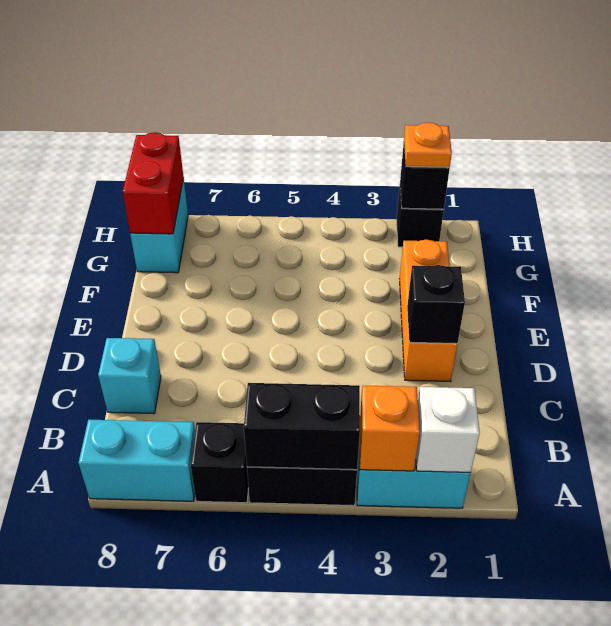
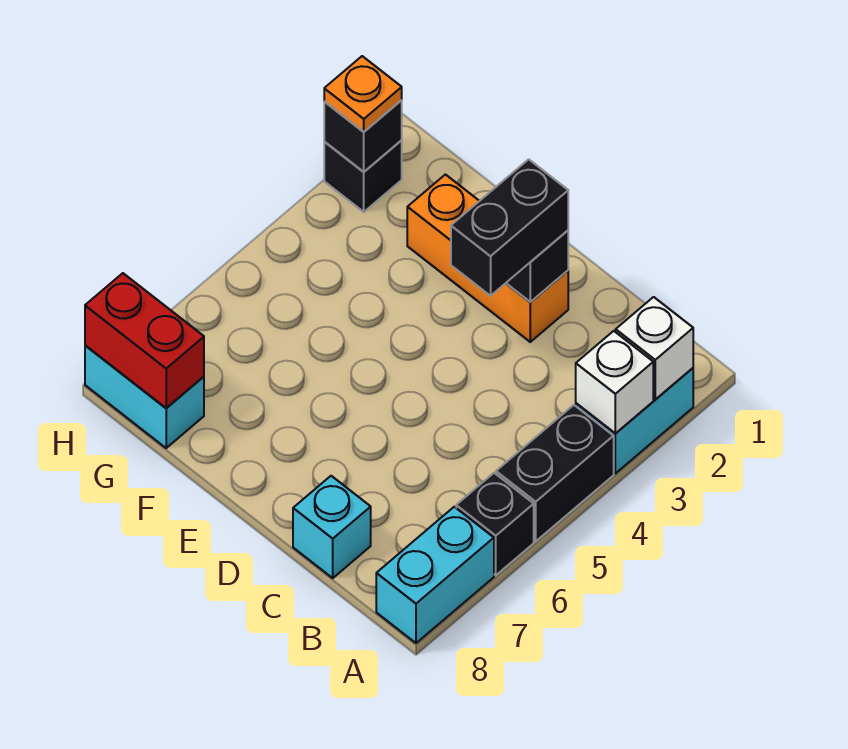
orange brick A3 level 2 -> white brick A3 level 2
black brick A4:A5 level 2 -> black brick D2:D3 level 3

